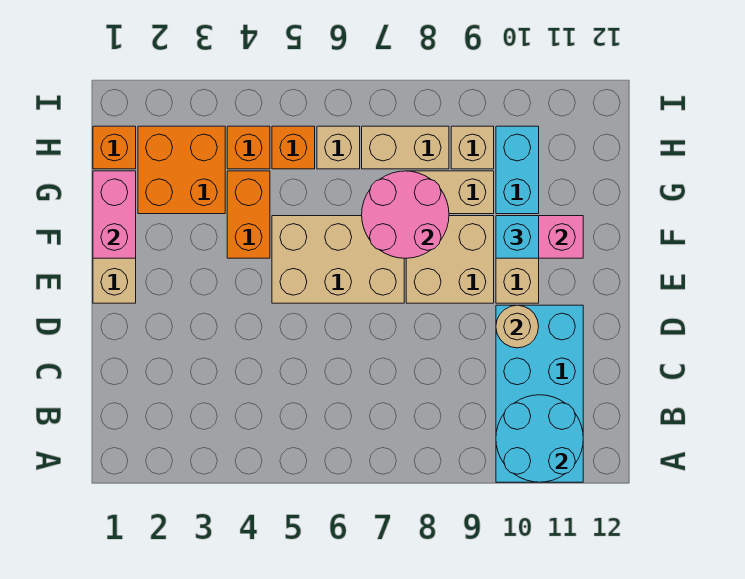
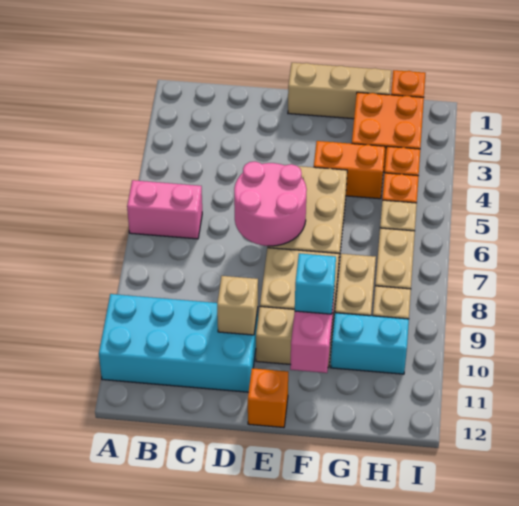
cyan round brick A10:B11 level 2 -> none
tan round brick D10 level 2 -> tan brick D10 level 2
none -> orange brick E12 level 1
pink brick F1:G1 level 2 -> pink brick A6:B6 level 1
pink round brick F7:G8 level 2 -> pink round brick D6:E7 level 2

